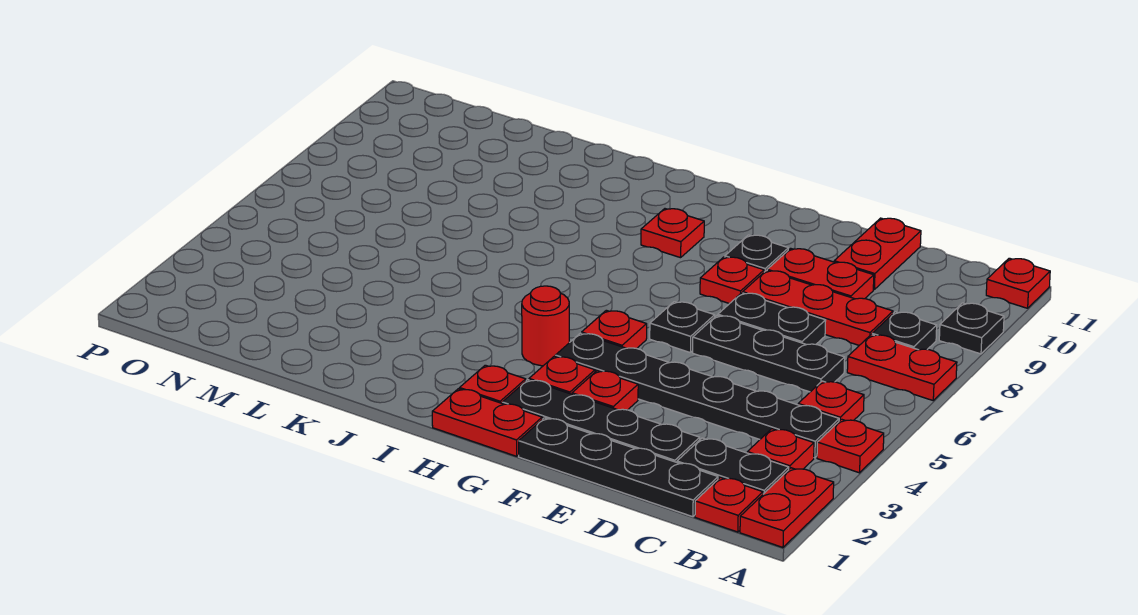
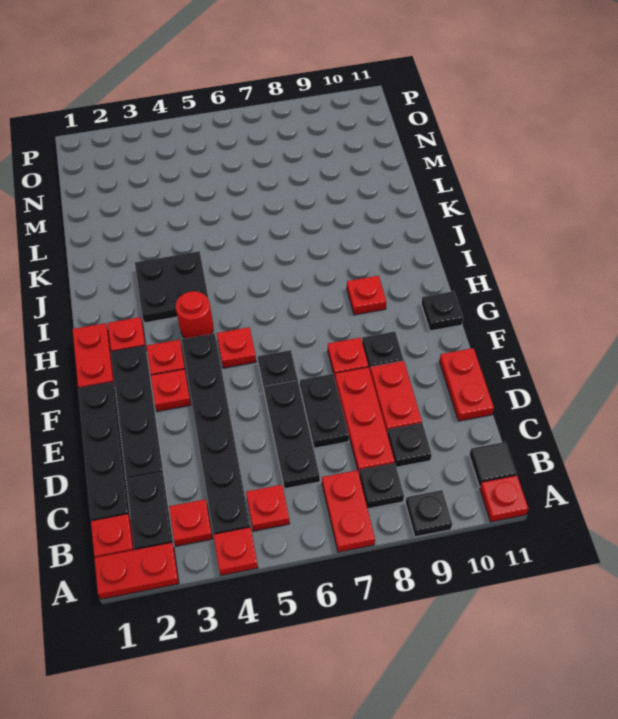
none -> black tile B11 level 1
none -> black plate C9 level 1
red plate D10:D11 level 1 -> red plate D11:E11 level 1
none -> black plate G11 level 1
none -> black plate I3:J4 level 1

